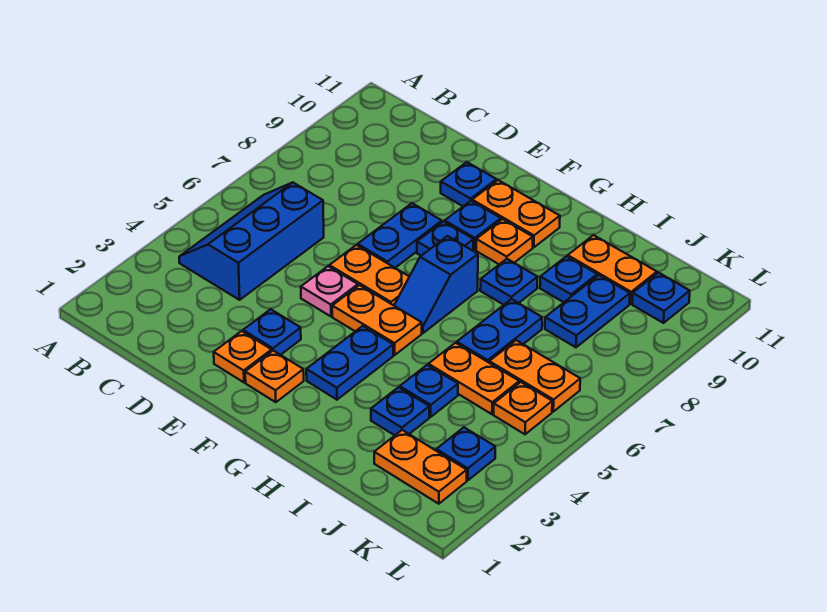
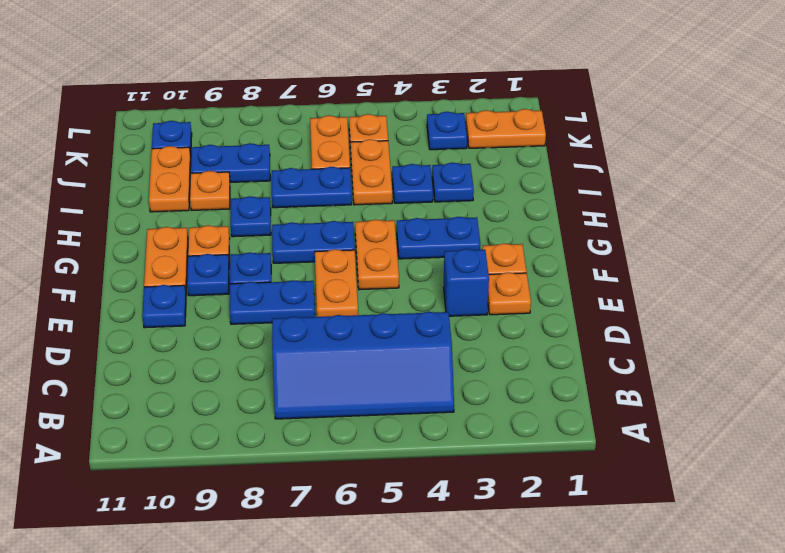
blue slope B4:C6 level 1 top C -> blue slope B4:C7 level 1 top C
blue plate E3 level 1 -> blue brick E3 level 1
pink plate E5 level 1 -> none
blue slope G6:G7 level 1 top 7 -> blue plate G6:G7 level 1
blue plate I9 level 1 -> orange plate I9 level 1
orange plate J2:K2 level 1 -> orange plate K1:K2 level 1

